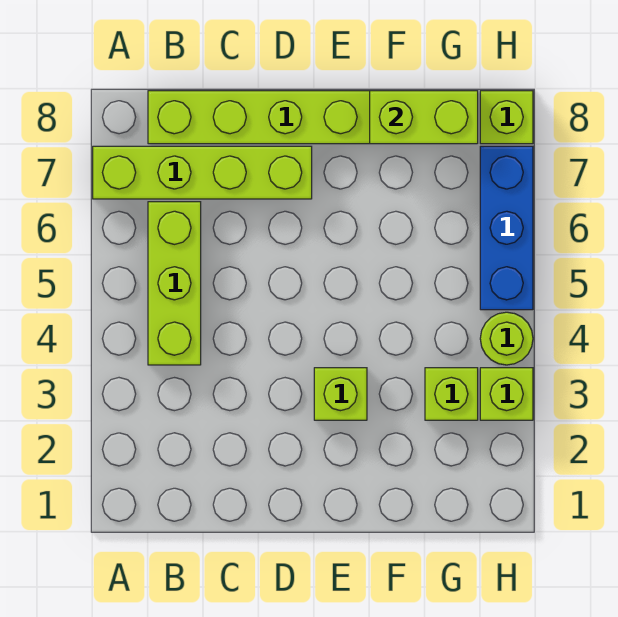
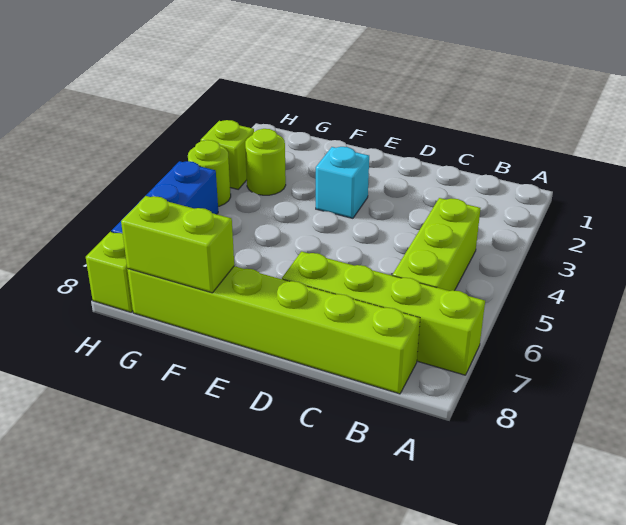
lime brick E3 level 1 -> cyan brick E3 level 1
lime brick G3 level 1 -> lime round brick G3 level 1

